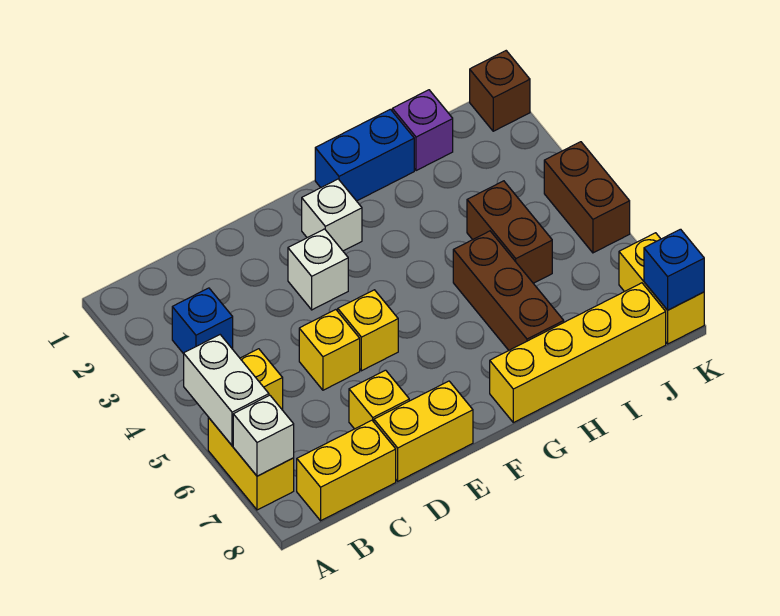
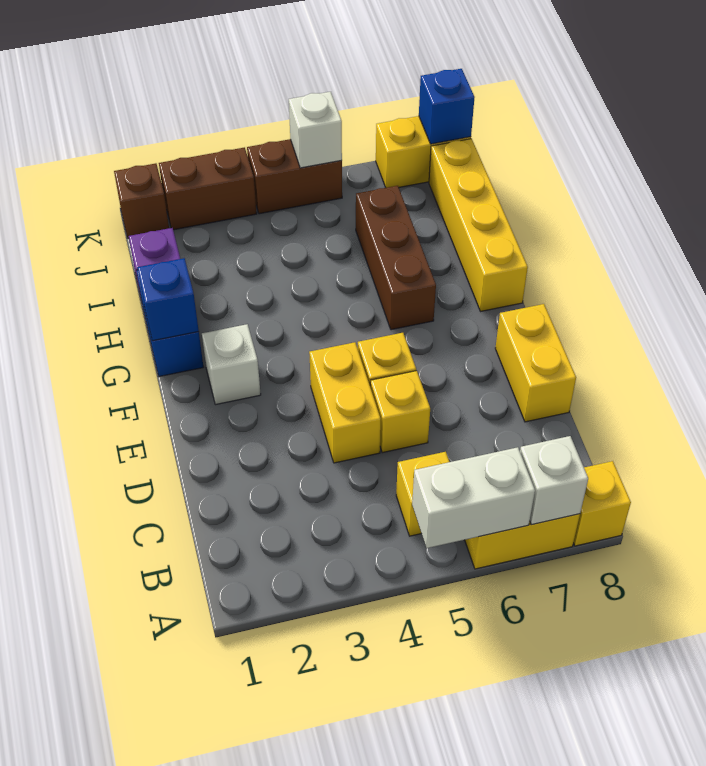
blue brick B3 level 1 -> blue brick G1 level 2
yellow brick B8:C8 level 1 -> yellow brick D4:E4 level 1
yellow brick D7 level 1 -> yellow brick A8 level 1
white brick E3 level 1 -> white brick K5 level 2
brown brick H5:H7 level 1 -> brown brick G6:I6 level 1
brown brick I4:I5 level 1 -> brown brick K2:K3 level 1

